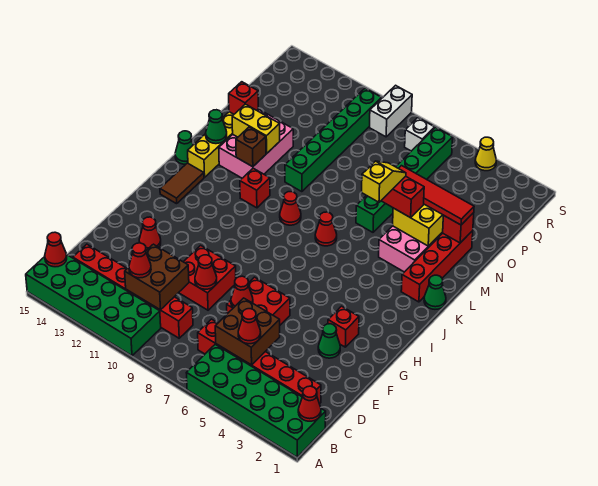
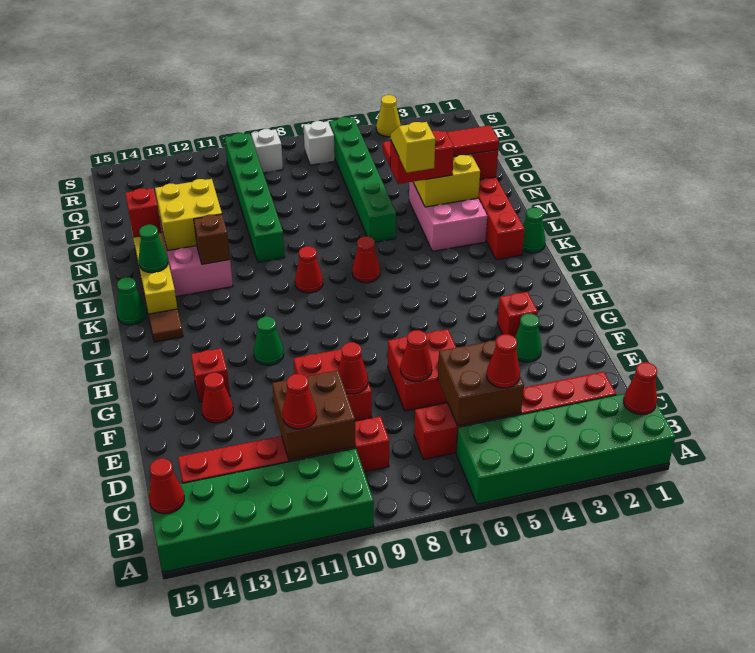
none -> green cone H11 level 1
brown tile I14:J14 level 1 -> brown tile J14 level 1
red brick K11 level 1 -> red brick G13 level 1
yellow brick M12:M13 level 2 -> yellow brick M12:N13 level 2
white brick R9:S9 level 1 -> white brick R9 level 1

